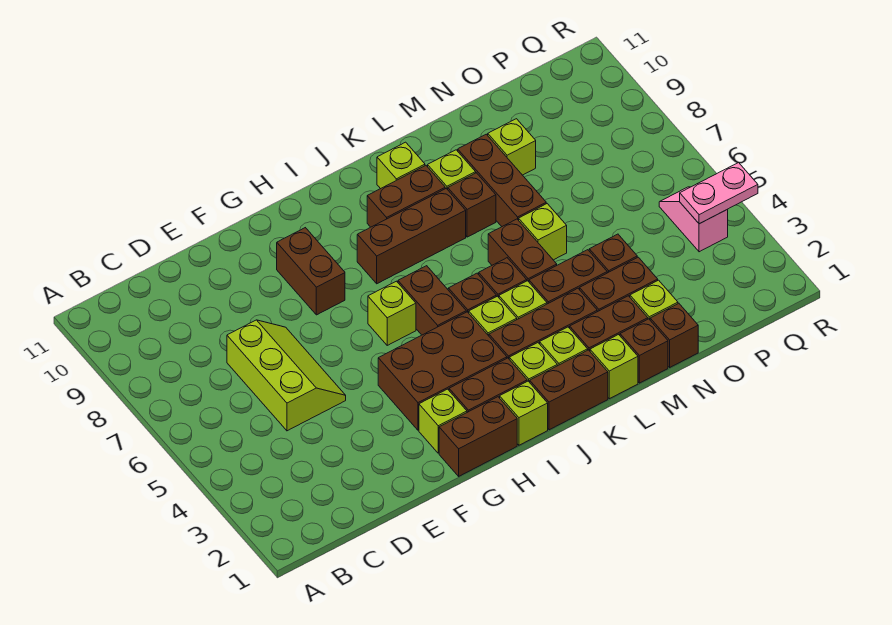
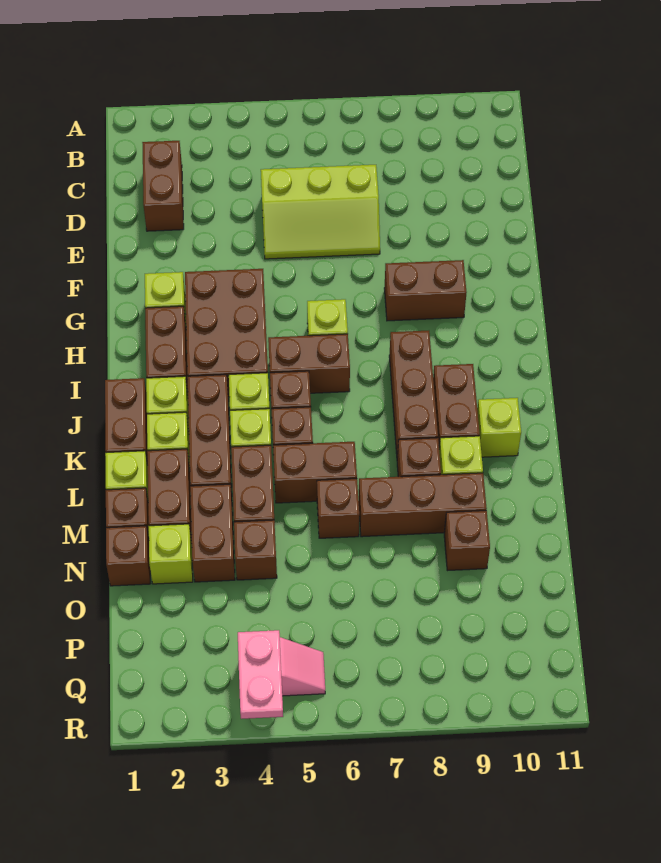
brown brick G1:H1 level 1 -> brown brick C2:D2 level 1
lime brick I1 level 1 -> none
lime brick M6 level 1 -> brown brick M6 level 1
lime brick N9 level 1 -> brown brick N9 level 1

